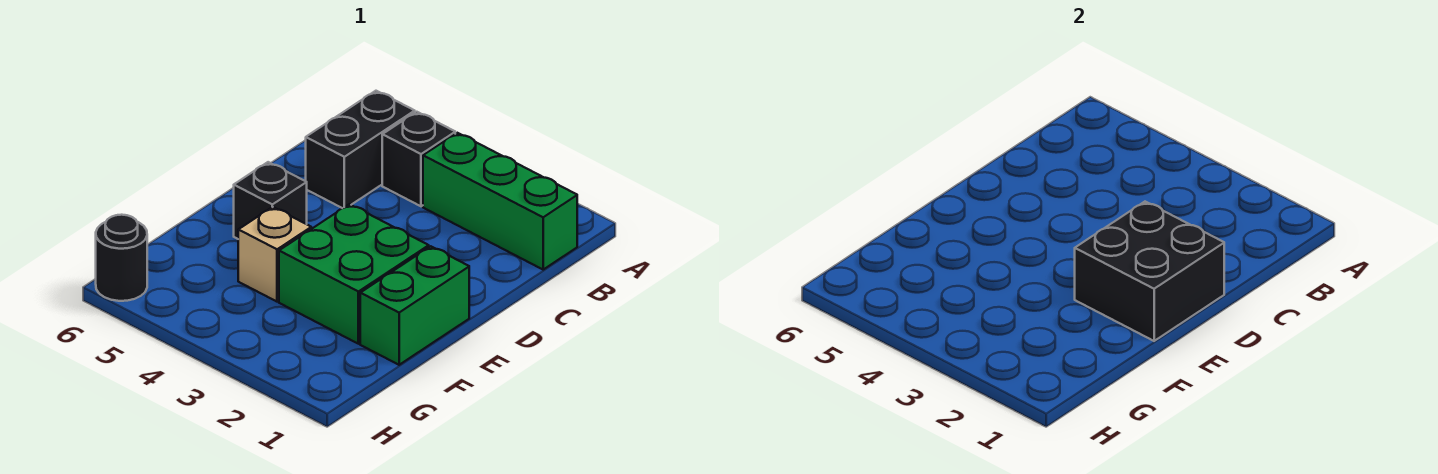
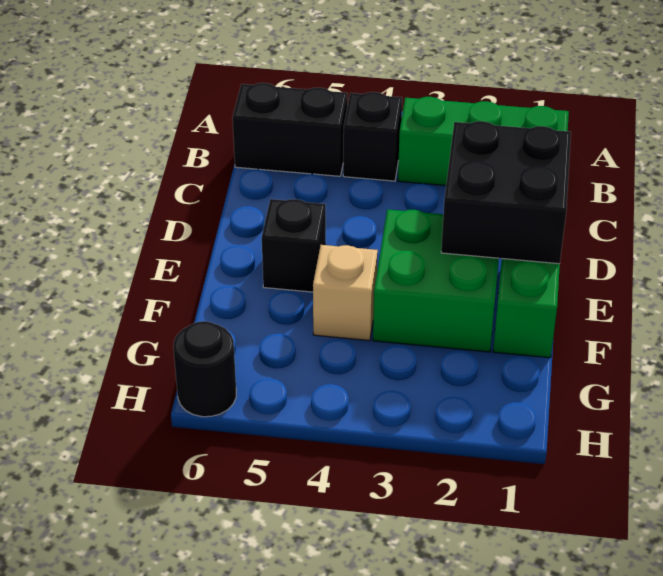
black brick B5:C5 level 1 -> black brick B5:B6 level 1

